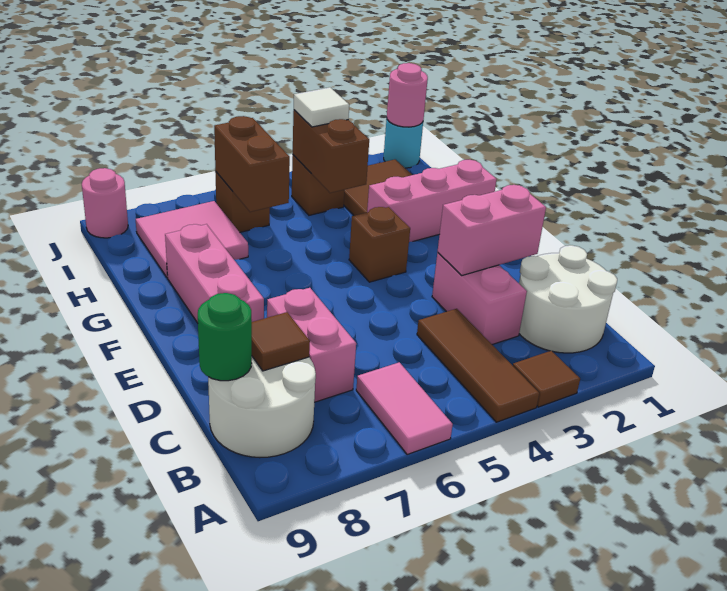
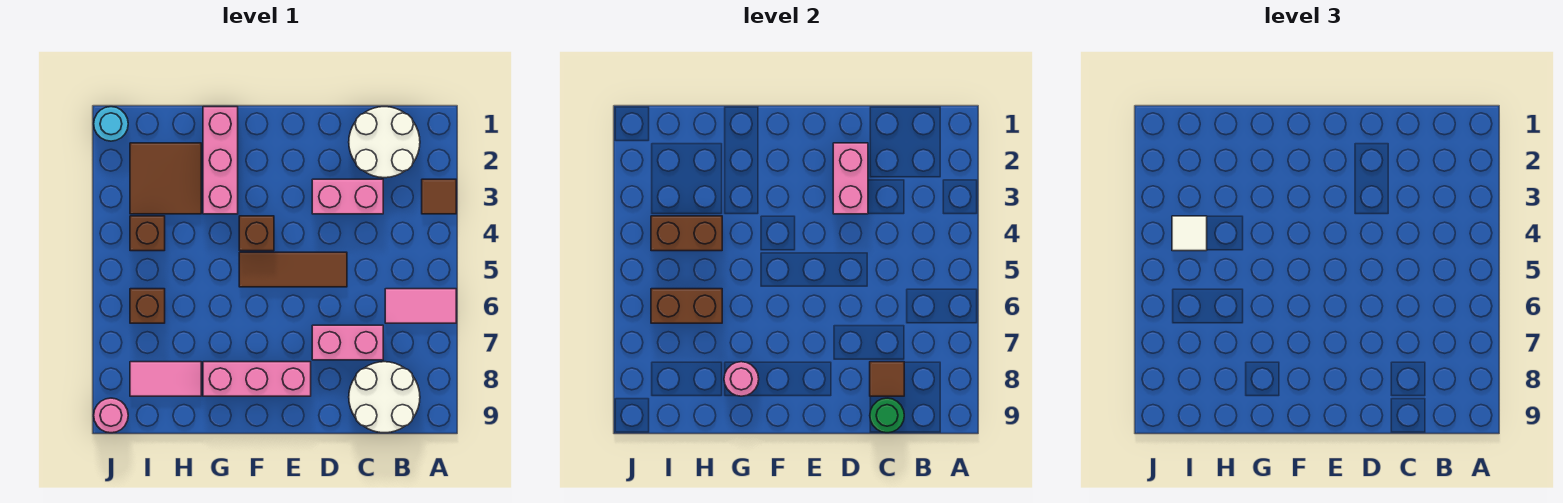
brown tile A4:C4 level 1 -> brown tile D5:F5 level 1
pink tile H7:I8 level 1 -> pink tile H8:I8 level 1
pink round brick J1 level 2 -> pink round brick G8 level 2

